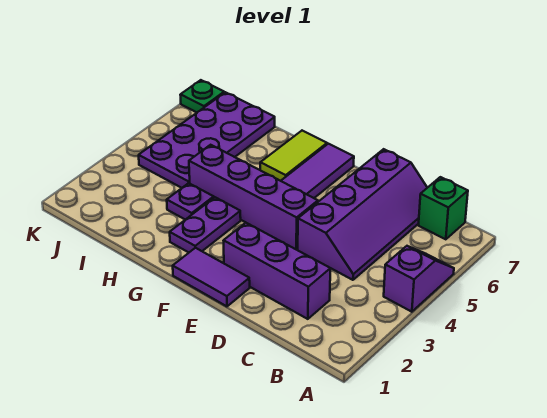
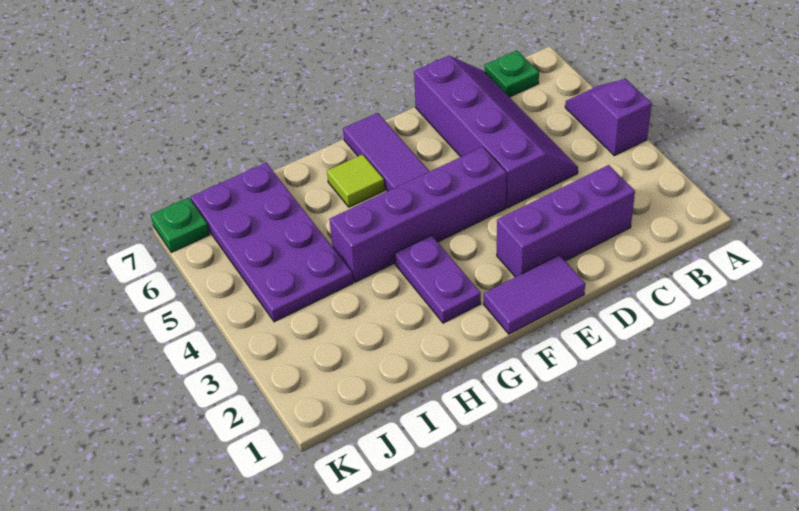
green brick B7 level 1 -> green plate B7 level 1
lime tile G6:G7 level 1 -> lime tile G6 level 1
purple plate H3 level 1 -> none

